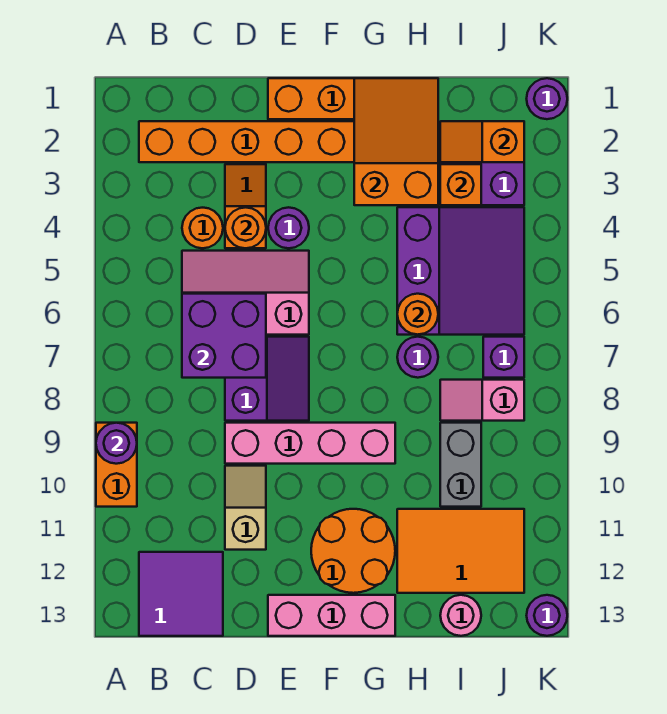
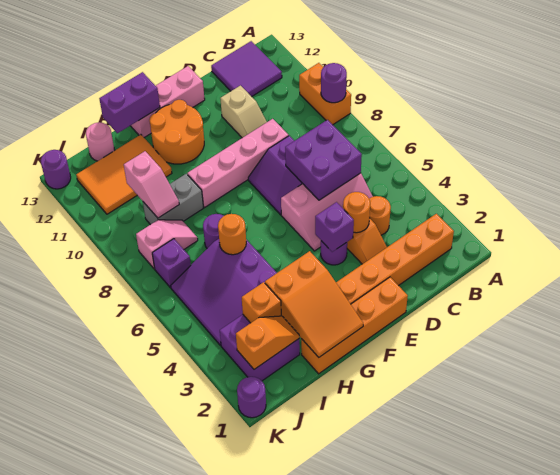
none -> purple brick E4 level 2
none -> purple brick G13:H13 level 2
grey brick I9:I10 level 1 -> grey brick H9:I9 level 1
none -> pink slope I9:I10 level 2 top 10

